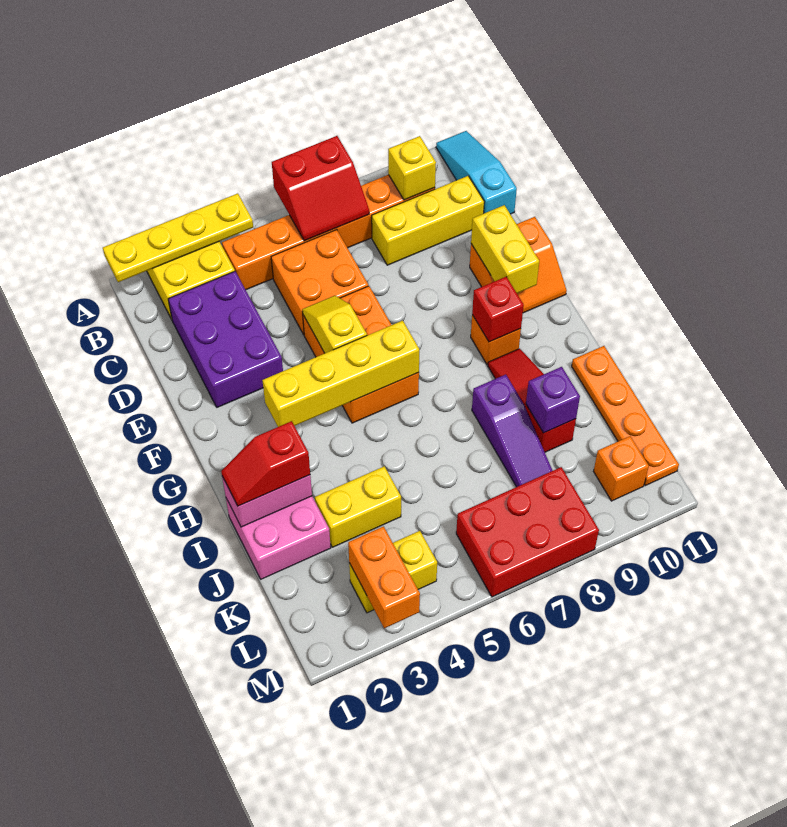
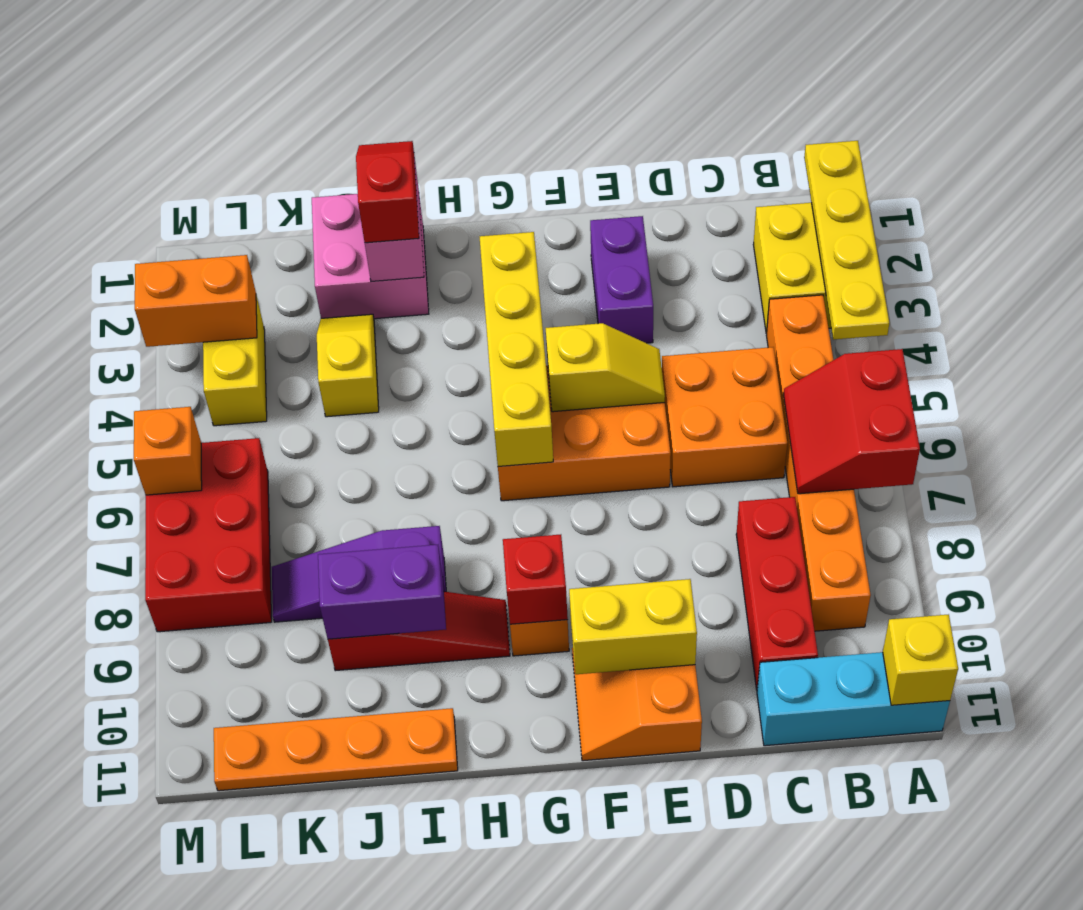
cyan slope A11:C11 level 1 top C -> cyan brick A11:C11 level 1
yellow brick B9 level 2 -> yellow brick A11 level 2
purple brick C2:E3 level 1 -> purple brick E2:E3 level 1
yellow brick C8:C10 level 1 -> red brick C8:C10 level 1
yellow brick J3:J4 level 1 -> yellow slope J3:J4 level 1 top 4
purple brick J9 level 2 -> purple brick I9:J9 level 2
orange brick L10 level 1 -> orange brick M6 level 2

